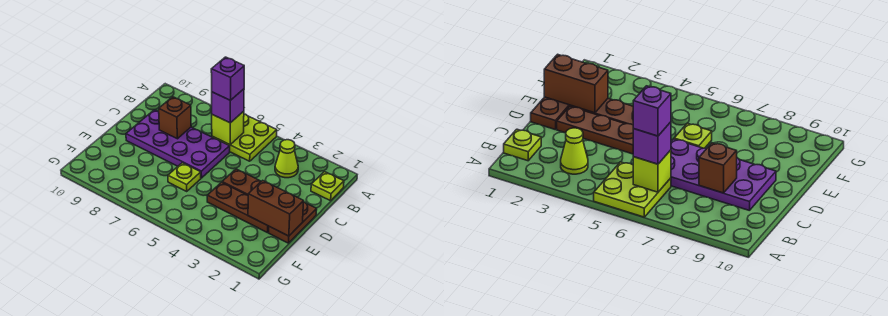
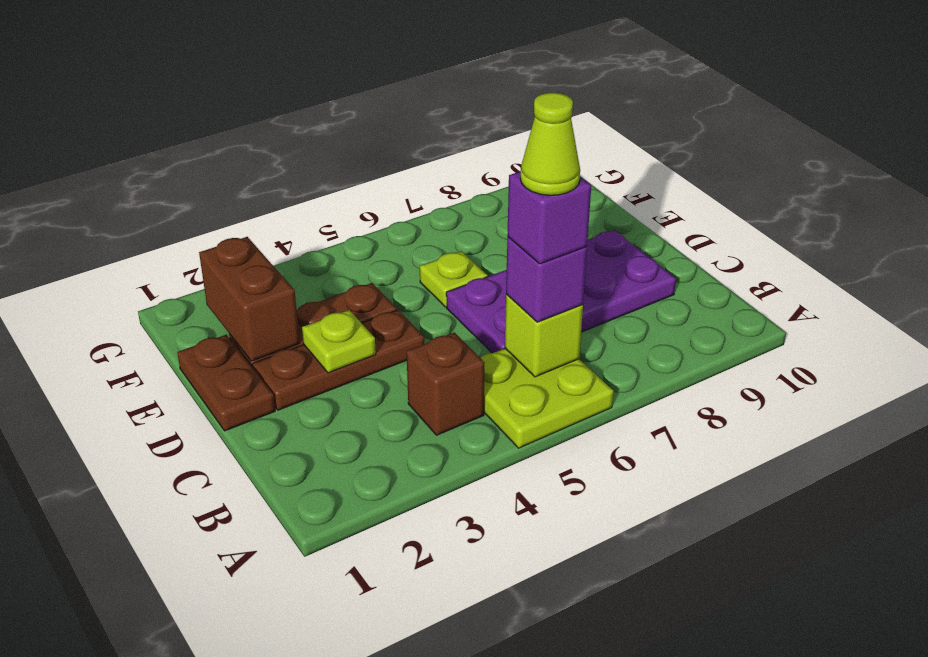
lime plate B1 level 1 -> lime plate D3 level 2
lime cone B3 level 1 -> lime cone B6 level 5
brown brick C8 level 2 -> brown brick B4 level 1
brown brick E1:E2 level 2 -> brown brick E2:F2 level 2

